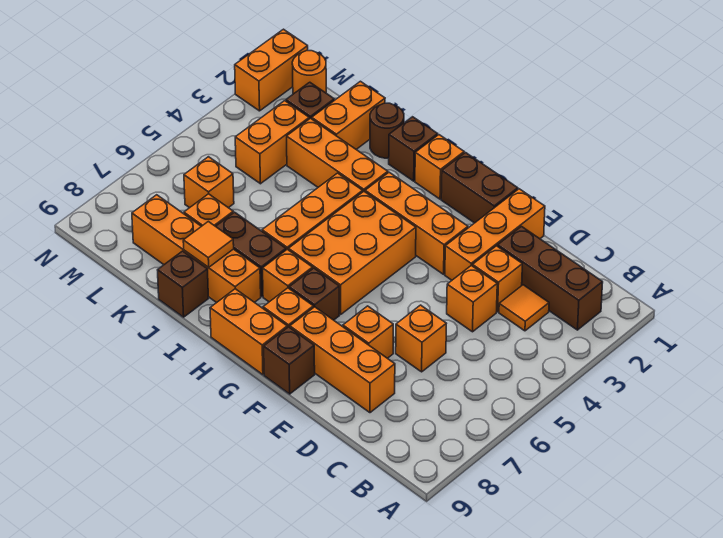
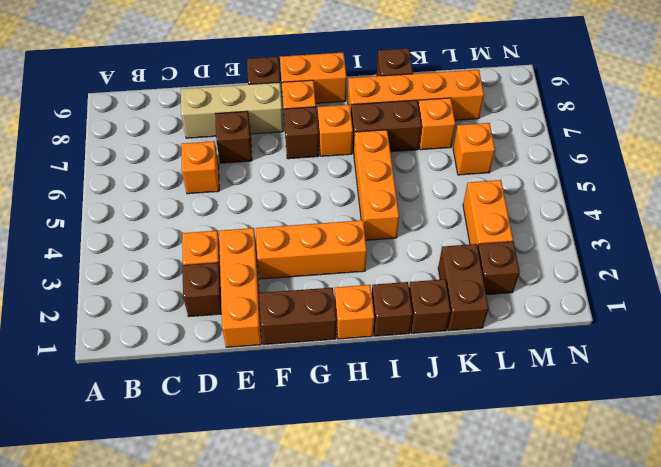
brown brick B2:D2 level 1 -> brown brick D2 level 1
orange tile C3 level 1 -> none
orange brick D4 level 1 -> none
orange brick D8:F8 level 1 -> tan brick D8:F8 level 1
orange brick E7 level 1 -> brown brick E7 level 1
orange brick G4:H6 level 1 -> none
orange brick I3:K3 level 1 -> none
brown round brick J1 level 1 -> brown brick J1 level 1
orange tile J8 level 2 -> none
orange brick K1:K2 level 1 -> brown brick K1:K2 level 1
orange round brick M1 level 1 -> none
orange brick N1:N2 level 1 -> none

